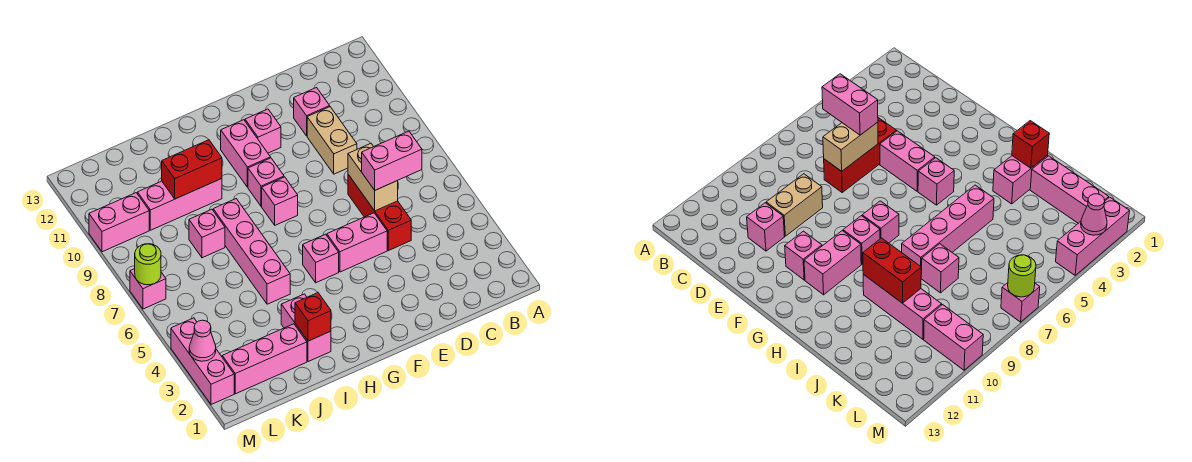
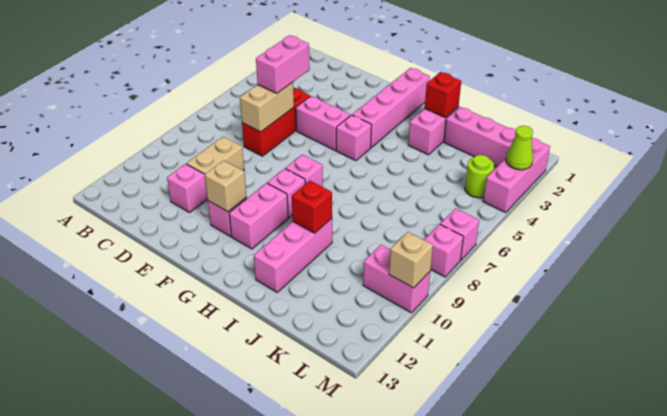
pink brick C6:D6 level 3 -> pink brick D5:D6 level 3
none -> tan brick F11 level 2
pink brick I5:I8 level 1 -> pink brick G1:G4 level 1
pink brick I10:K10 level 1 -> pink brick I10:I12 level 1
red brick I10:J10 level 2 -> red brick I10 level 2
pink brick J8 level 1 -> pink brick M8 level 1
pink cone M3 level 2 -> lime cone M3 level 2
lime round brick M7 level 2 -> lime round brick L4 level 1
none -> tan brick M10 level 2

